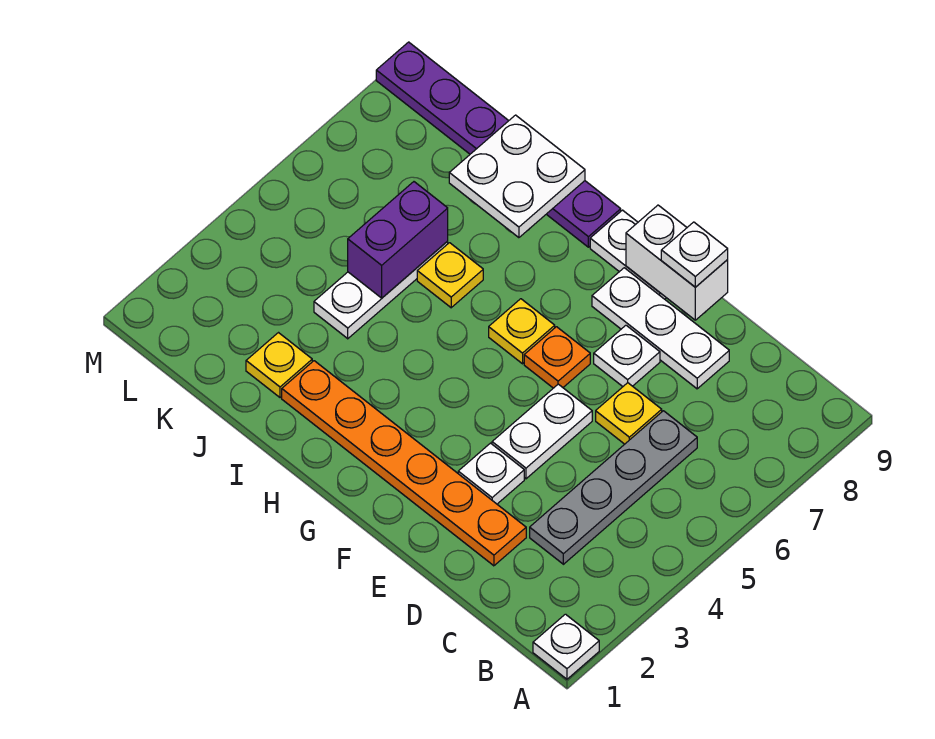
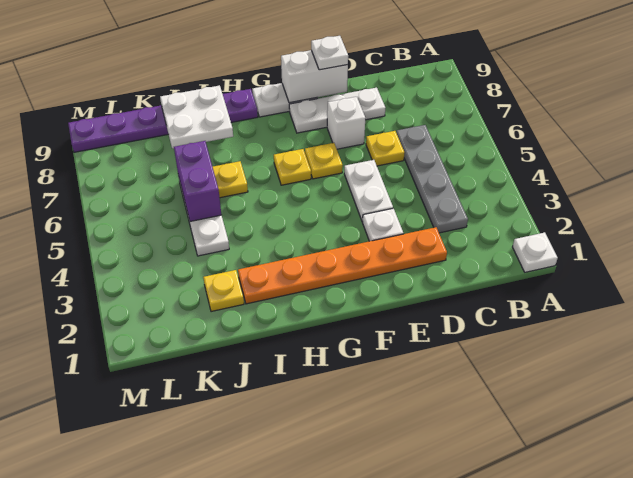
white plate E7 level 1 -> white brick E7 level 1
orange plate F6 level 1 -> yellow plate F6 level 1

